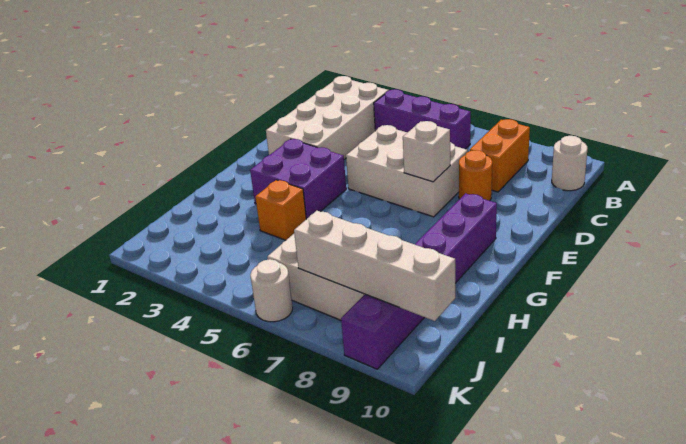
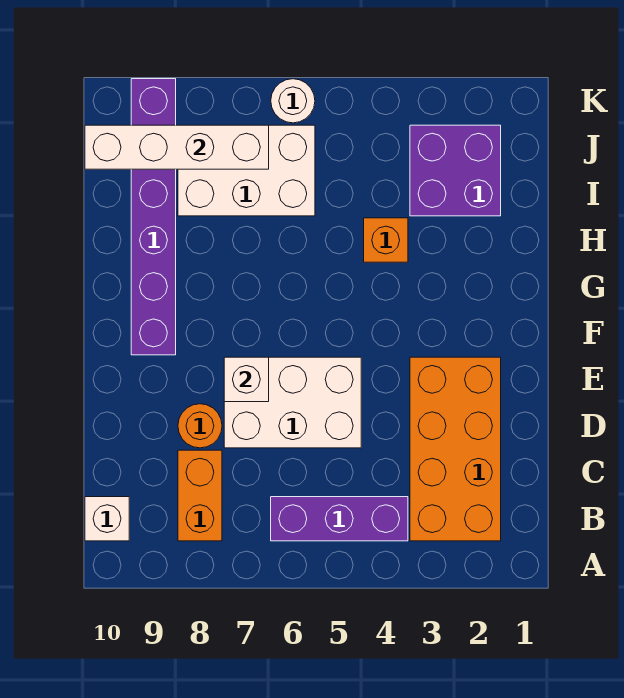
white brick B2:E3 level 1 -> orange brick B2:E3 level 1
white round brick B10 level 1 -> white brick B10 level 1
purple brick F3:G4 level 1 -> purple brick I2:J3 level 1

